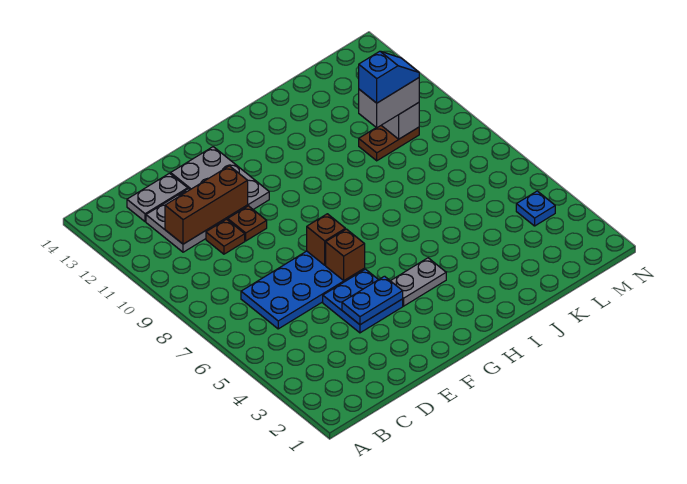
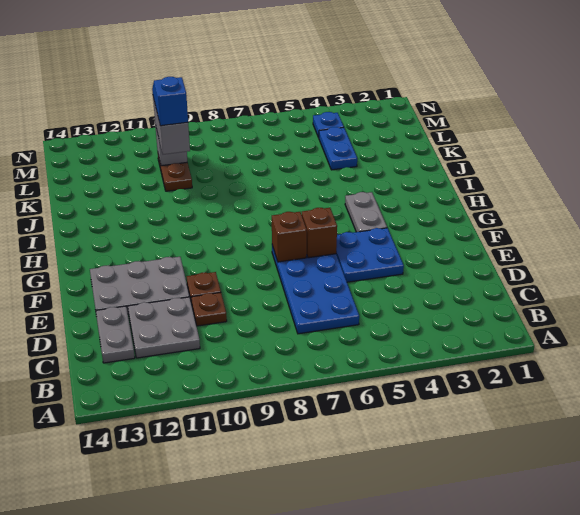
brown brick C11:E11 level 2 -> none
blue plate E4:F4 level 2 -> blue plate K4:L4 level 1

